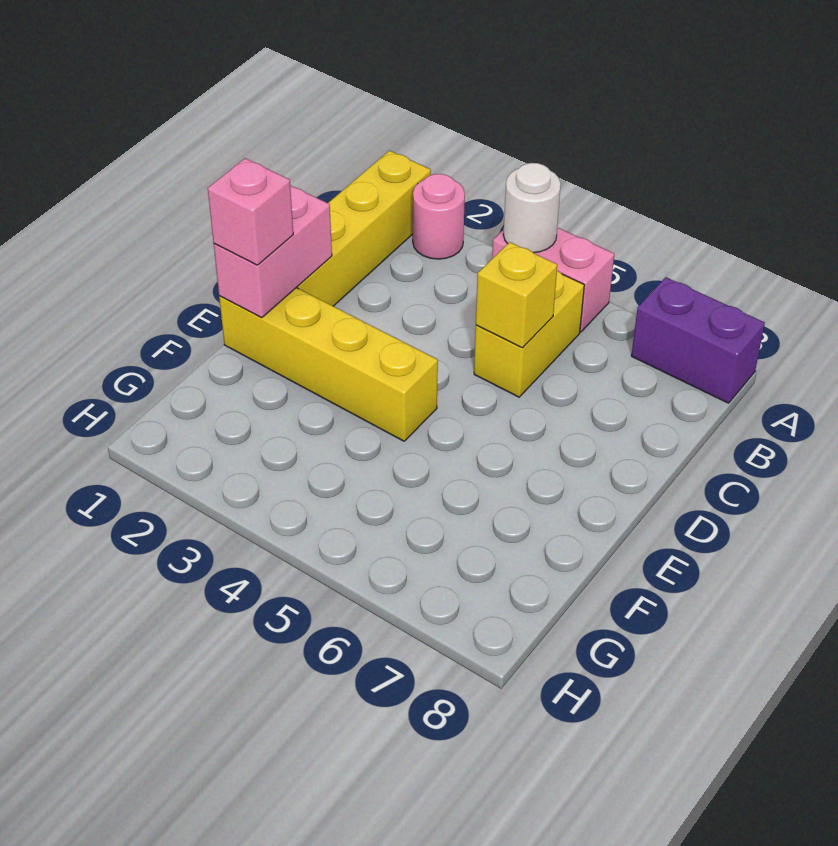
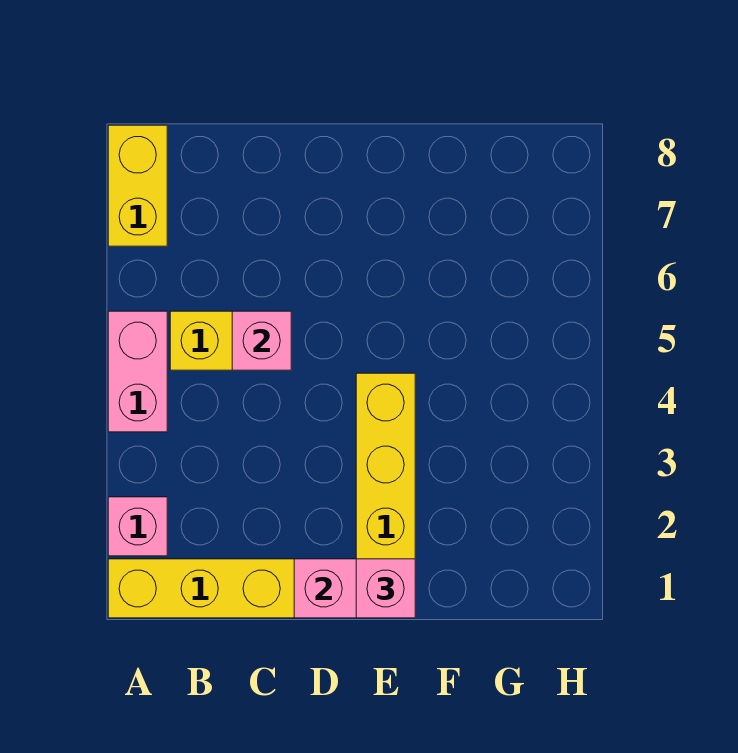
pink round brick A2 level 1 -> pink brick A2 level 1
white round brick A4 level 2 -> none
purple brick A7:A8 level 1 -> yellow brick A7:A8 level 1
yellow brick C5 level 2 -> pink brick C5 level 2

